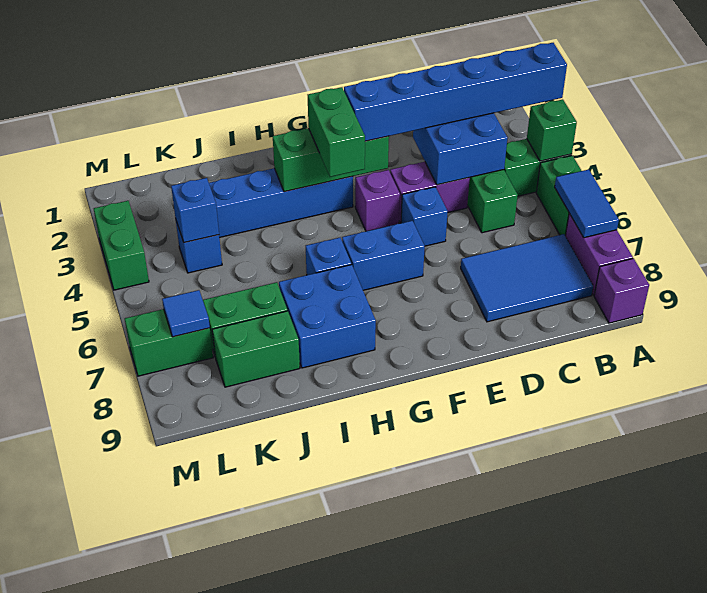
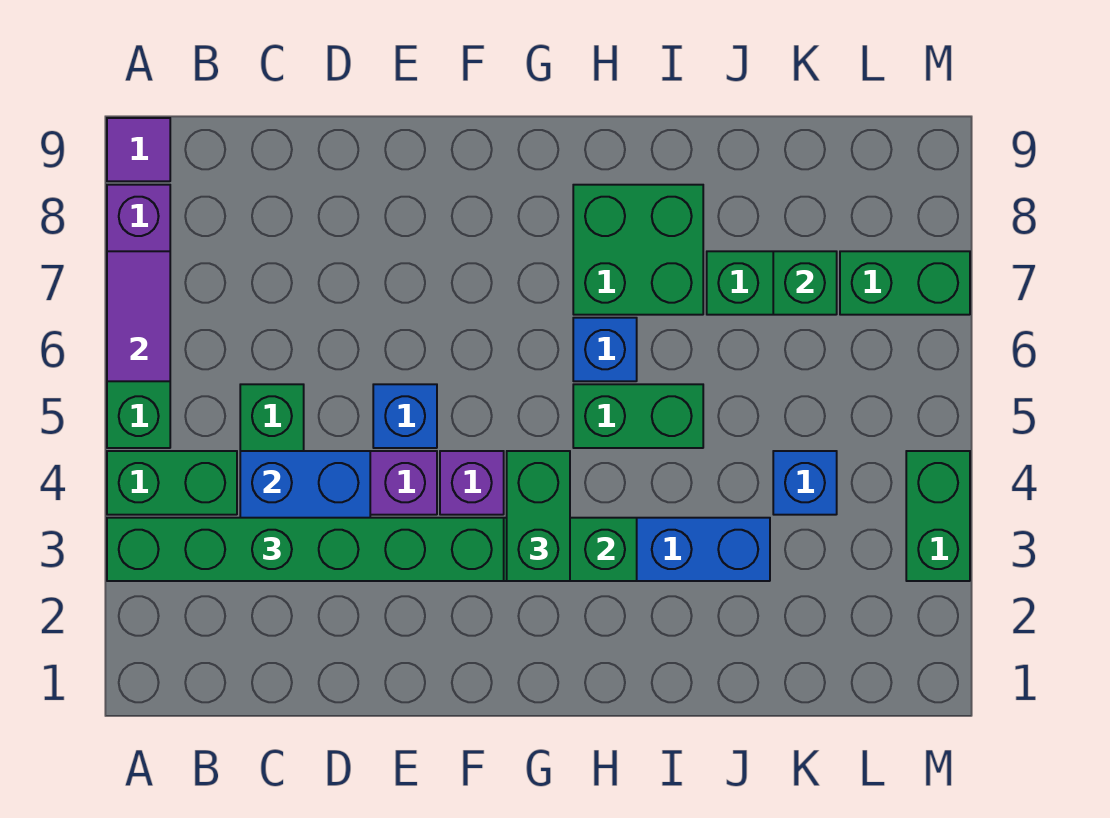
blue brick A3:F3 level 3 -> green brick A3:F3 level 3
green brick A4 level 2 -> green brick K7 level 2
blue tile A6:A7 level 2 -> purple tile A6:A7 level 2
purple brick A9 level 1 -> purple tile A9 level 1
blue tile B7:D8 level 1 -> none
blue brick F6:G6 level 1 -> none
blue brick H7:I8 level 1 -> green brick H7:I8 level 1
green brick J8:K8 level 1 -> green brick H5:I5 level 1
blue brick K4 level 2 -> none
blue tile L7 level 2 -> none

